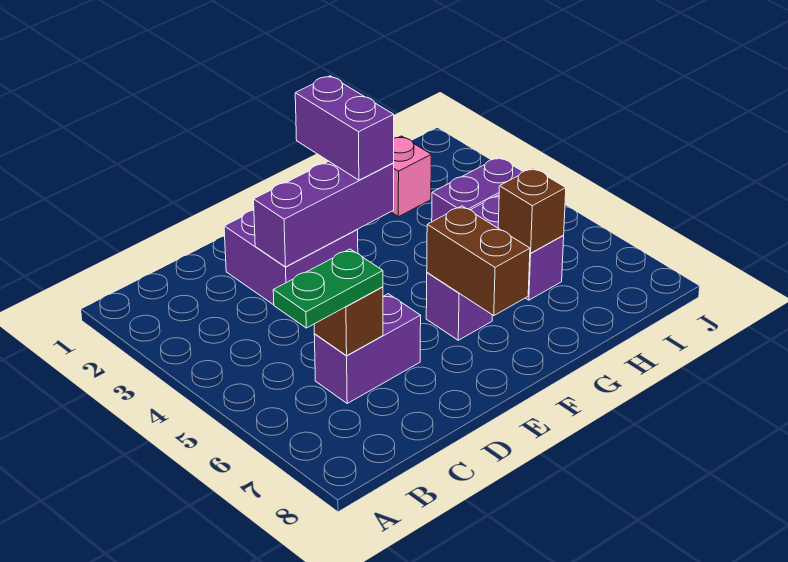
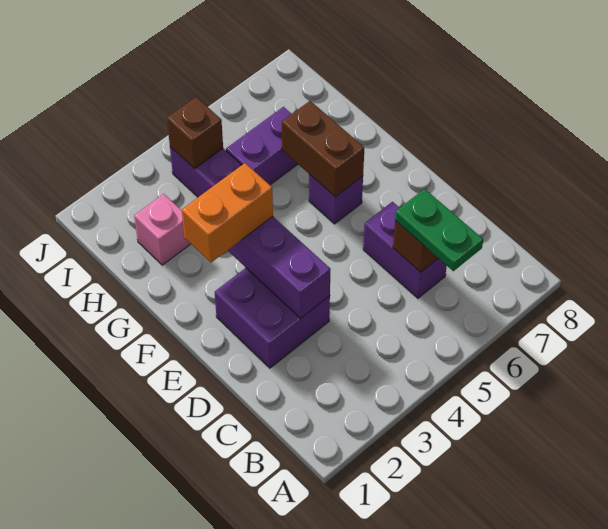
purple brick F2:F3 level 3 -> orange brick F2:F3 level 3
brown brick F6:F7 level 2 -> brown brick F6:G6 level 2
brown brick H6 level 2 -> brown brick I4 level 2

